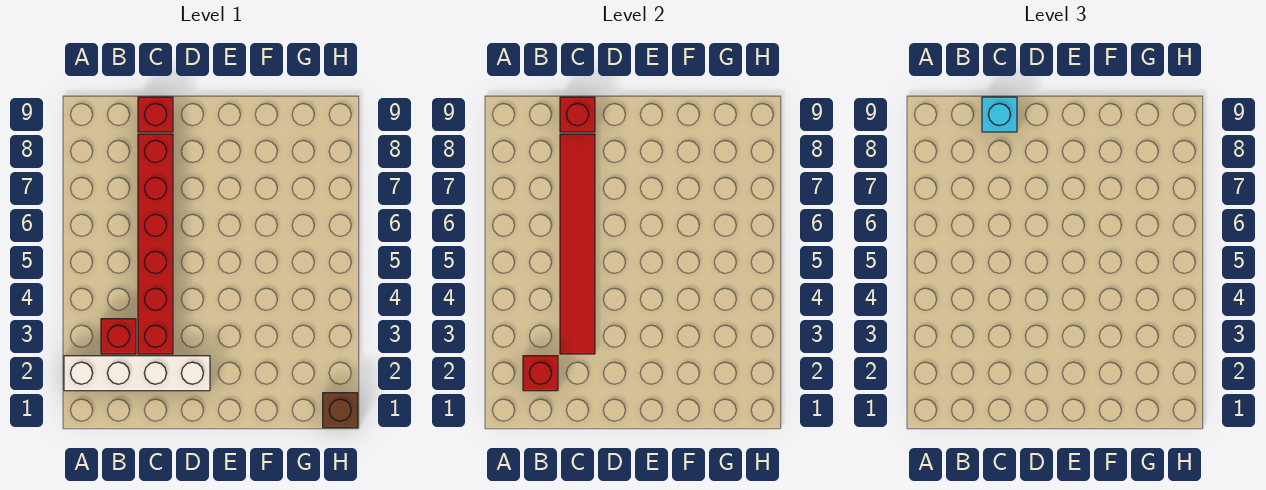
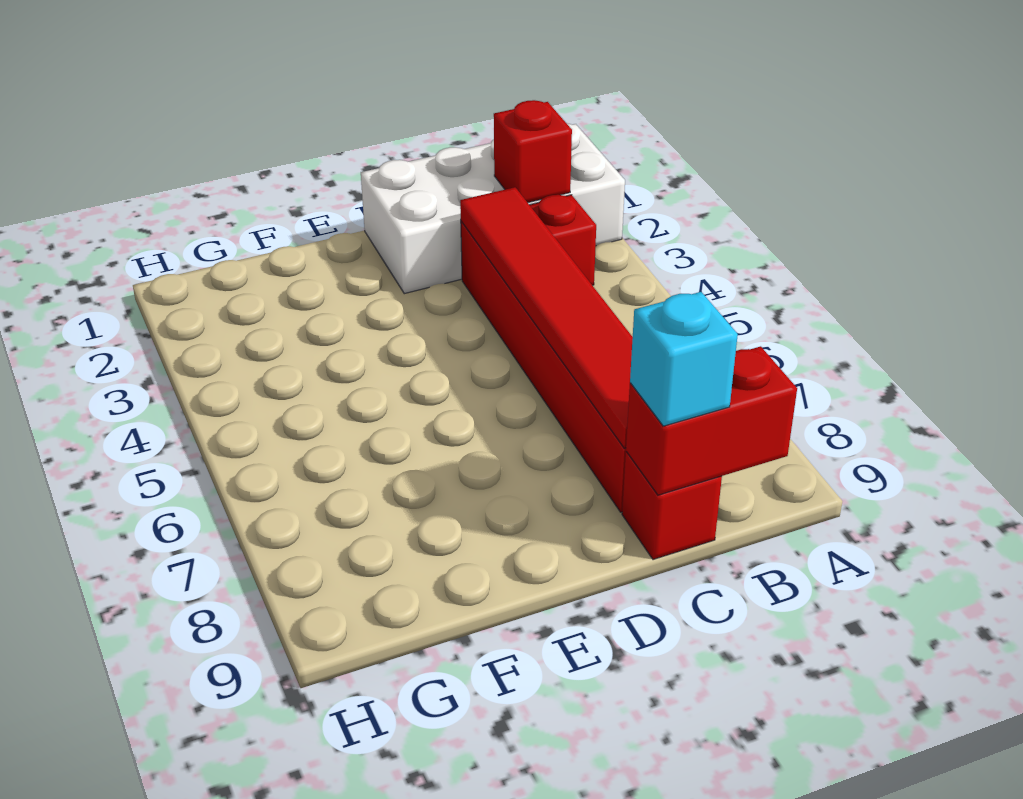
white brick A2:D2 level 1 -> white brick A1:D2 level 1
red brick C9 level 2 -> red brick B9:C9 level 2
brown brick H1 level 1 -> none

